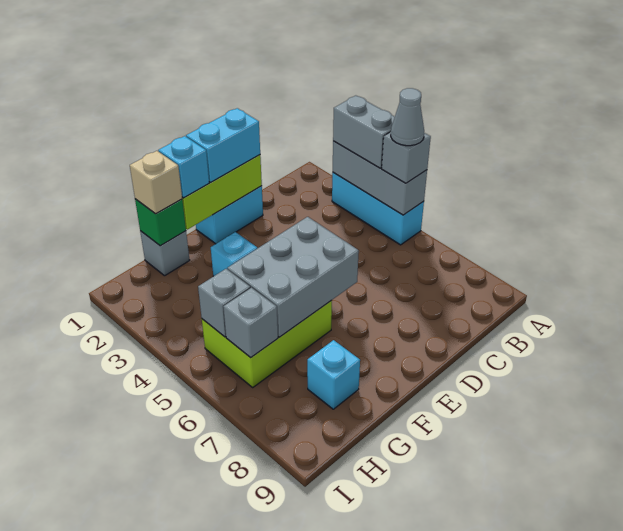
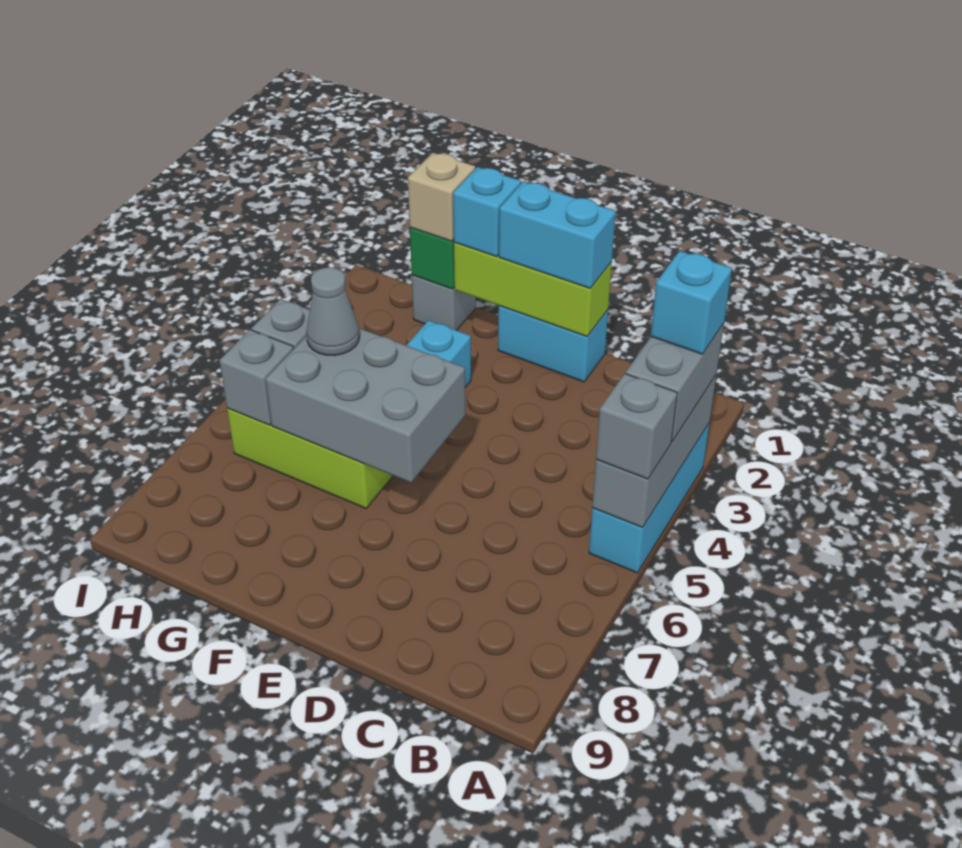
grey cone A5 level 4 -> grey cone G5 level 3
cyan brick G8 level 1 -> cyan brick A3 level 4

